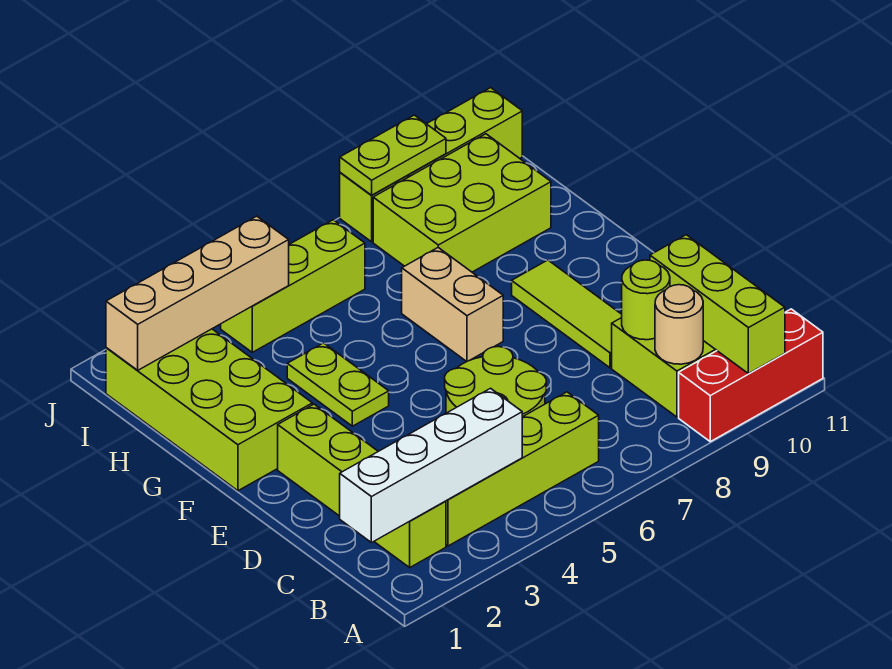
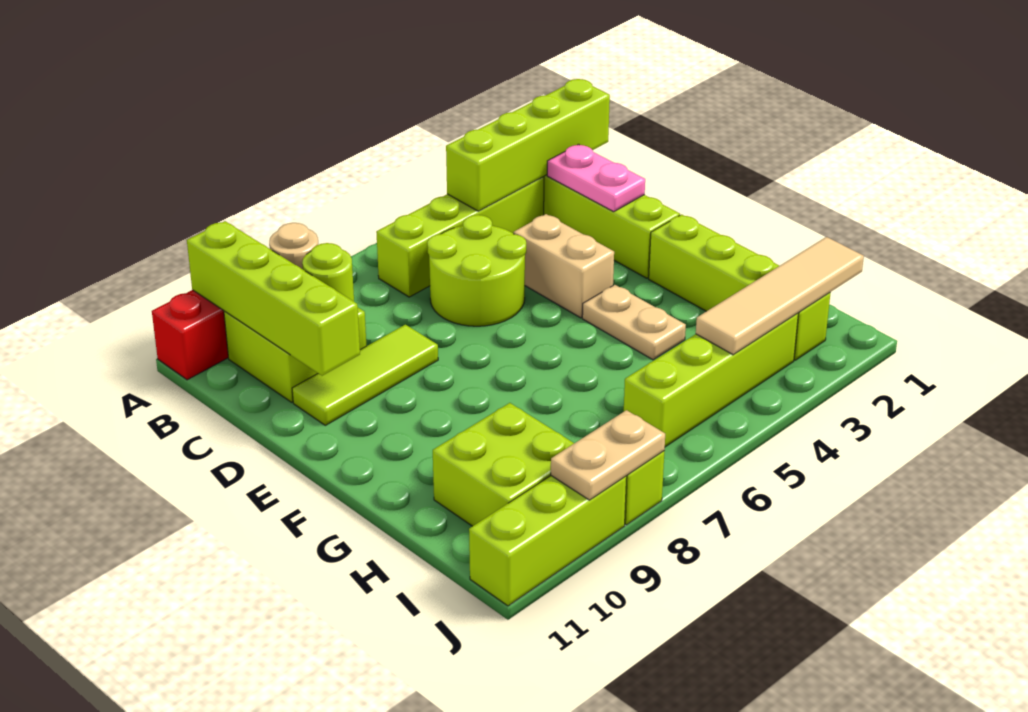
lime brick A10:C10 level 2 -> lime brick A10:D10 level 2
white brick B1:B4 level 2 -> lime brick B1:B4 level 2
none -> pink plate C2:D2 level 2
lime tile D9:F9 level 1 -> lime tile D8:D10 level 1
lime brick F1:I2 level 1 -> lime brick F2:I2 level 1
lime plate F4:G4 level 1 -> tan plate F4:G4 level 1
tan brick F7:G7 level 1 -> tan brick D4:E4 level 1
lime brick H8:I10 level 1 -> lime brick H9:I10 level 1
tan brick I1:I4 level 2 -> tan tile I1:I4 level 2
lime brick I4:I6 level 1 -> lime brick I3:I6 level 1
lime plate J8:J9 level 2 -> tan plate J8:J9 level 2

